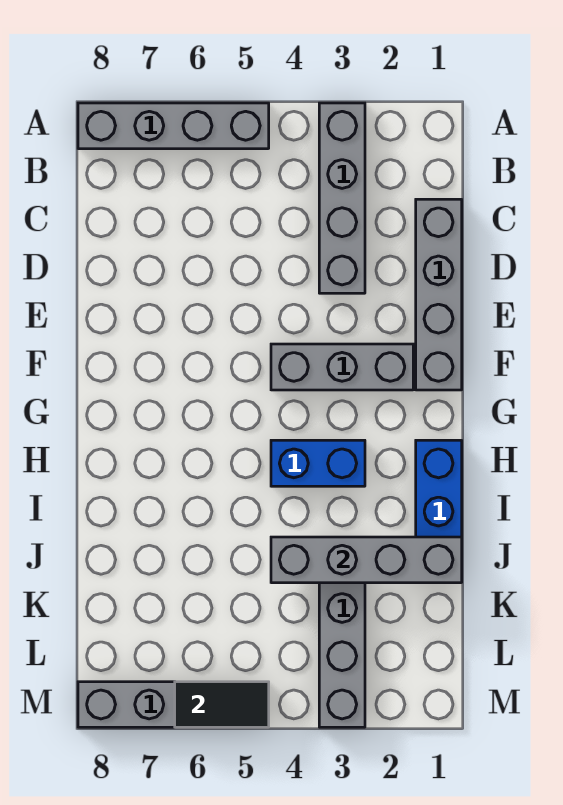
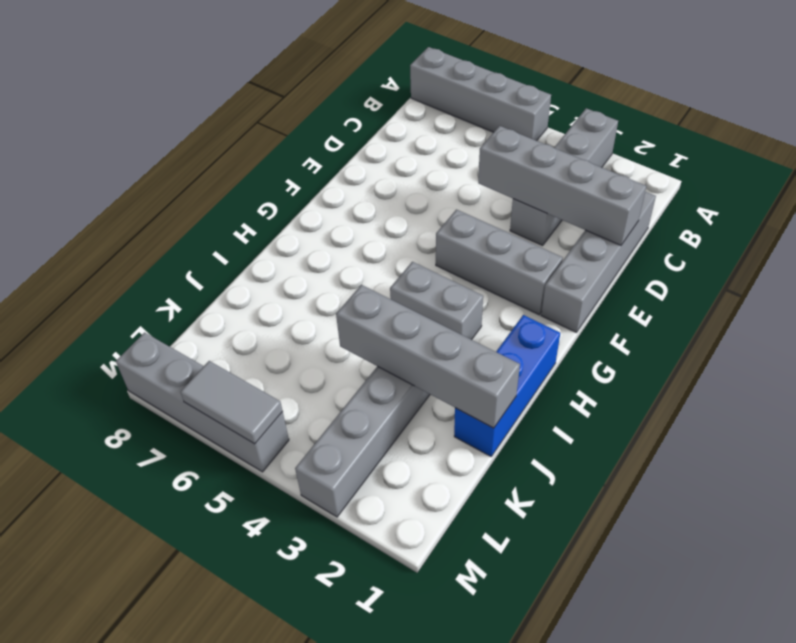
none -> grey brick D1:D4 level 2
blue brick H3:H4 level 1 -> grey brick H3:H4 level 1
black tile M5:M6 level 2 -> grey tile M5:M6 level 2

